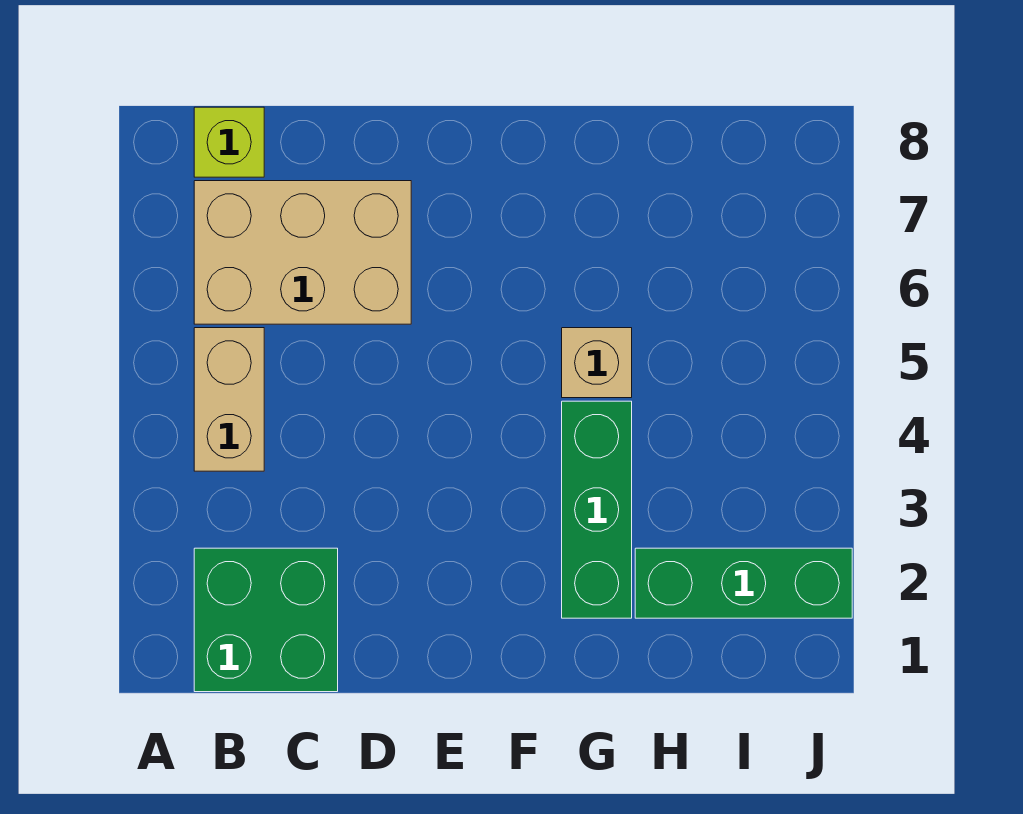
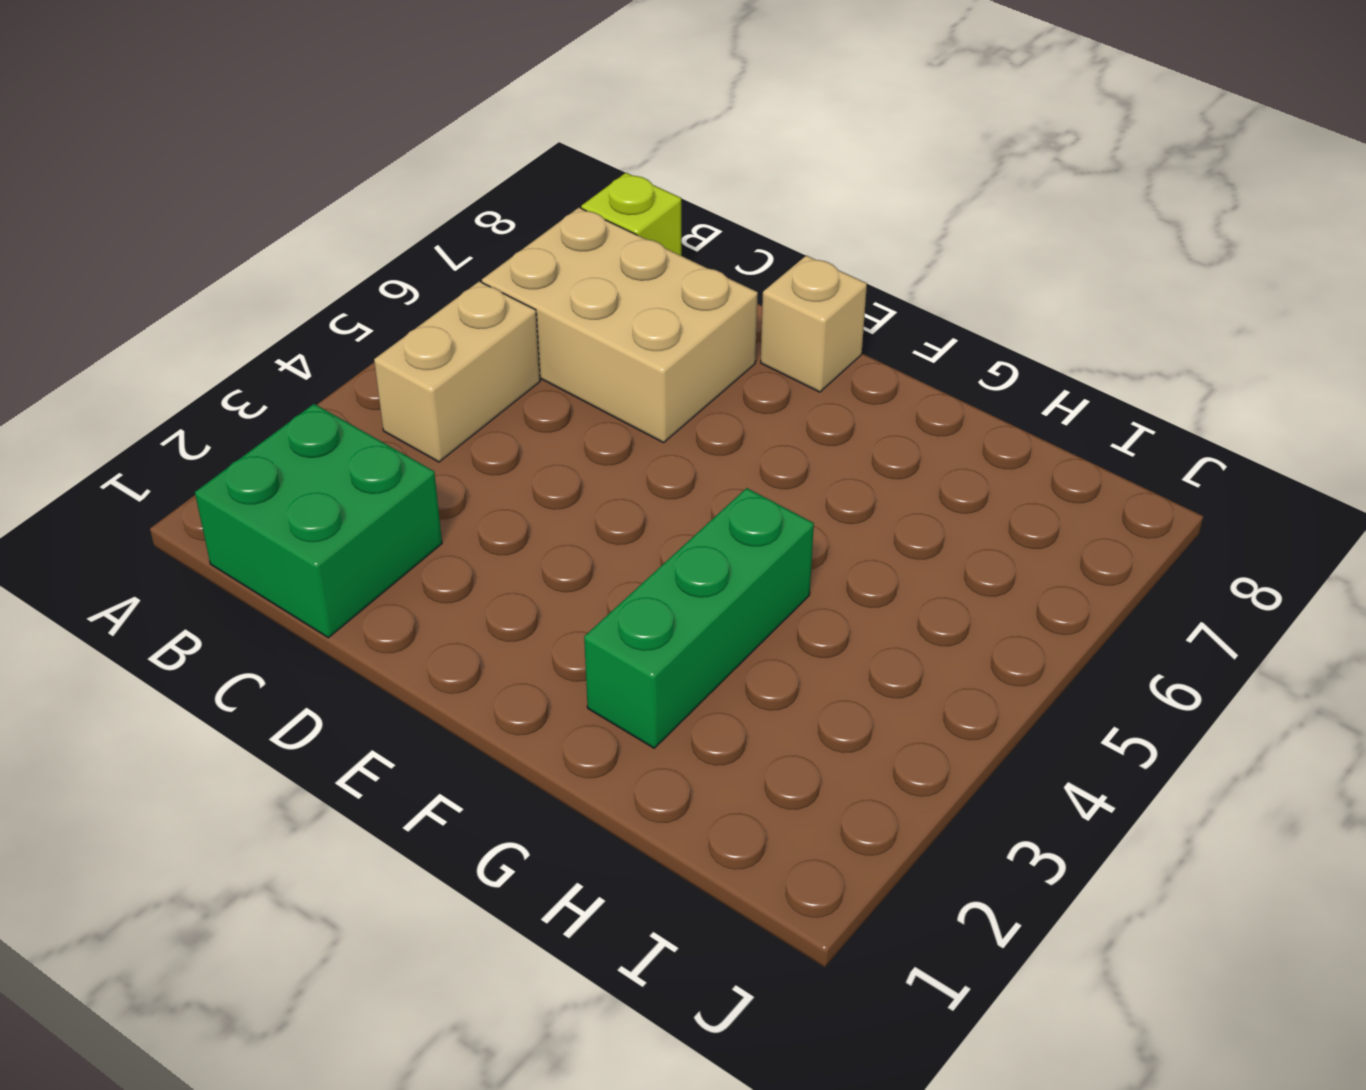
tan brick G5 level 1 -> tan brick E8 level 1
green brick H2:J2 level 1 -> none

